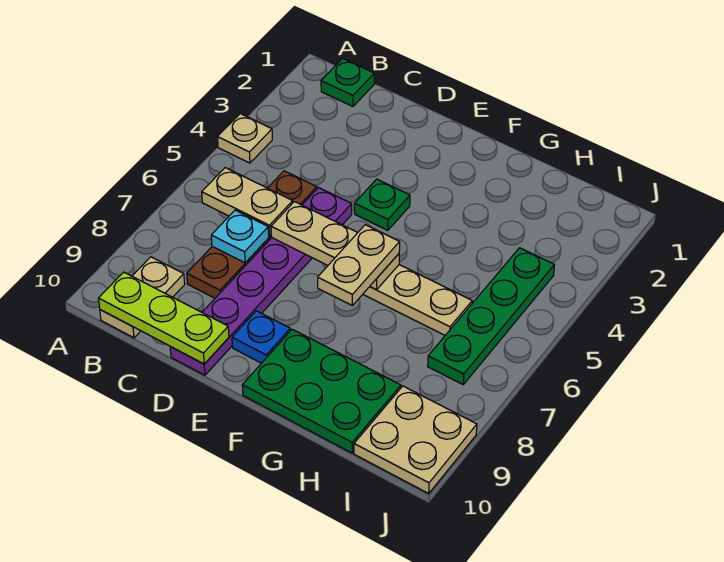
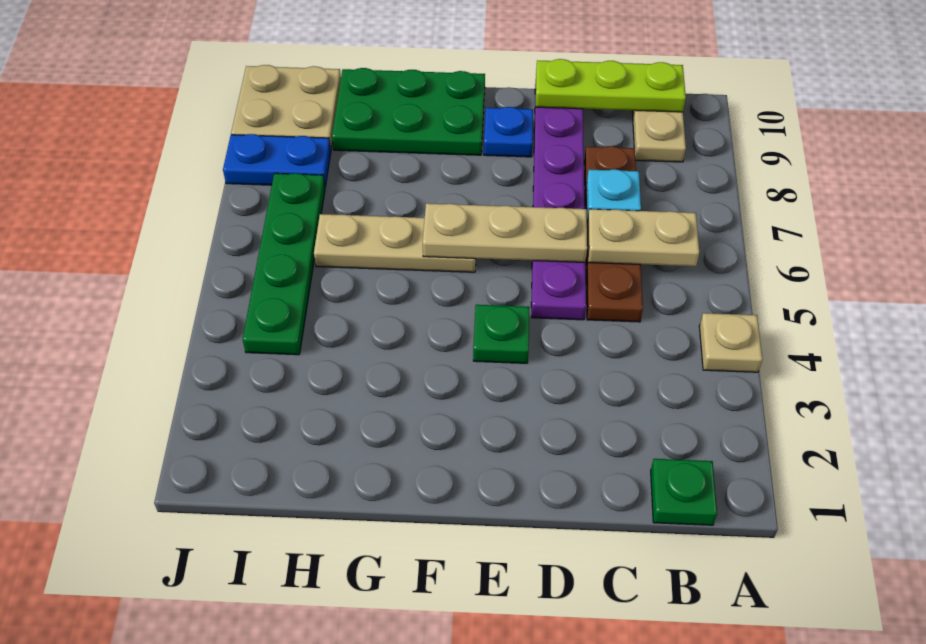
tan plate F6:F7 level 3 -> none
none -> blue plate I8:J8 level 1

